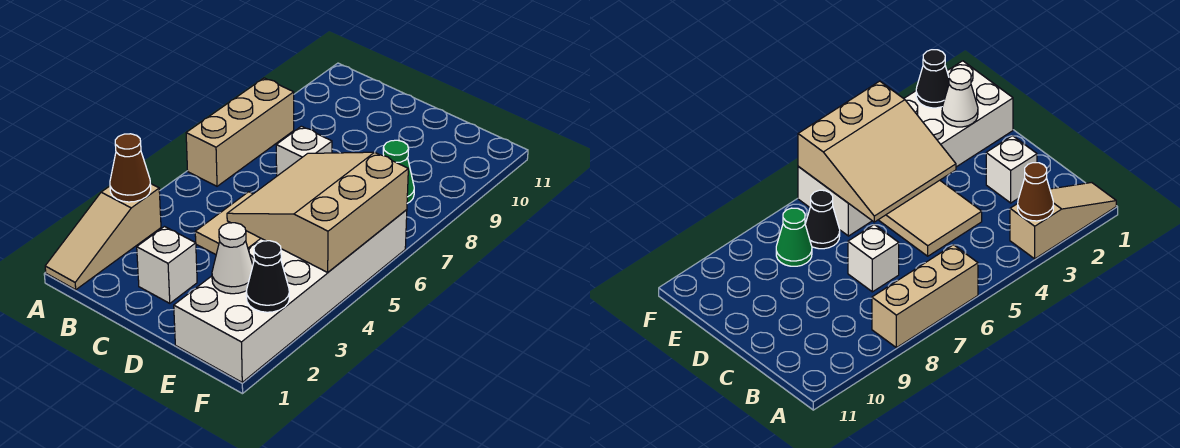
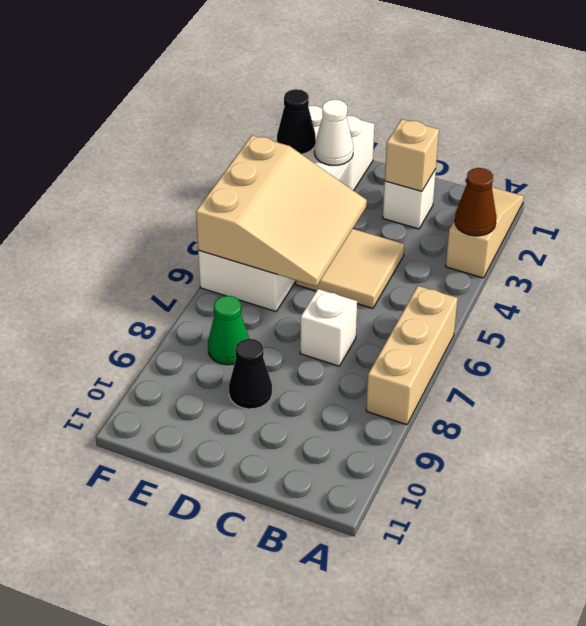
none -> tan brick C2 level 2
black cone E7 level 1 -> black cone D9 level 1

